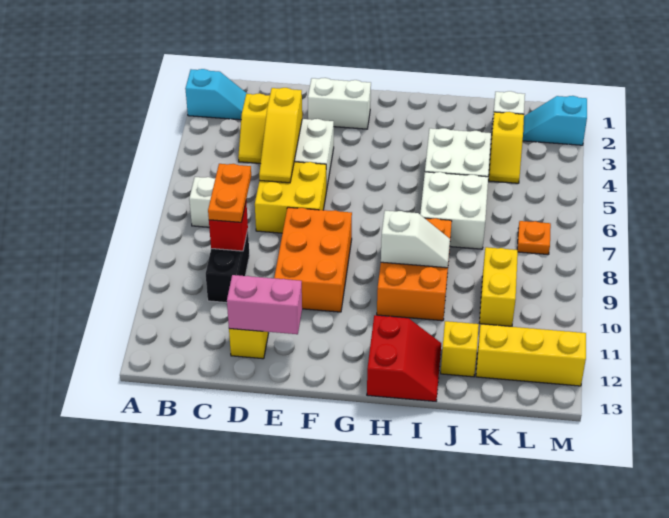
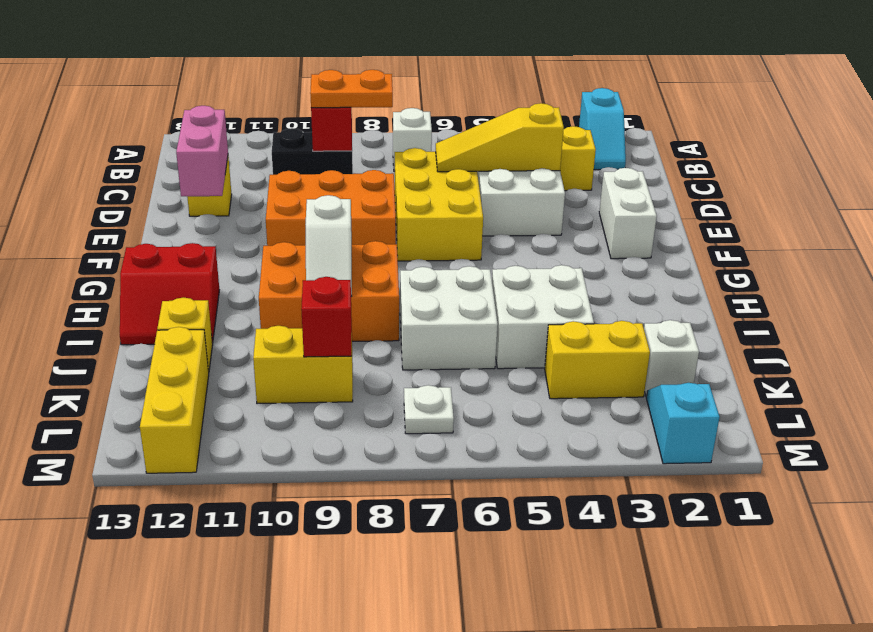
yellow brick D6:E7 level 1 -> yellow brick D6:F7 level 1
yellow slope K3:K4 level 1 top 3 -> yellow brick K3:K4 level 1
none -> red brick K9 level 2
orange plate L7 level 1 -> white plate L7 level 1

